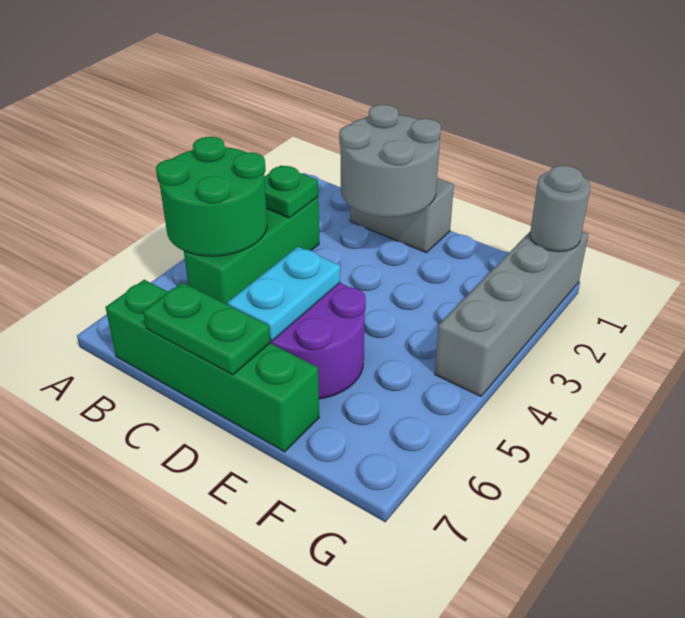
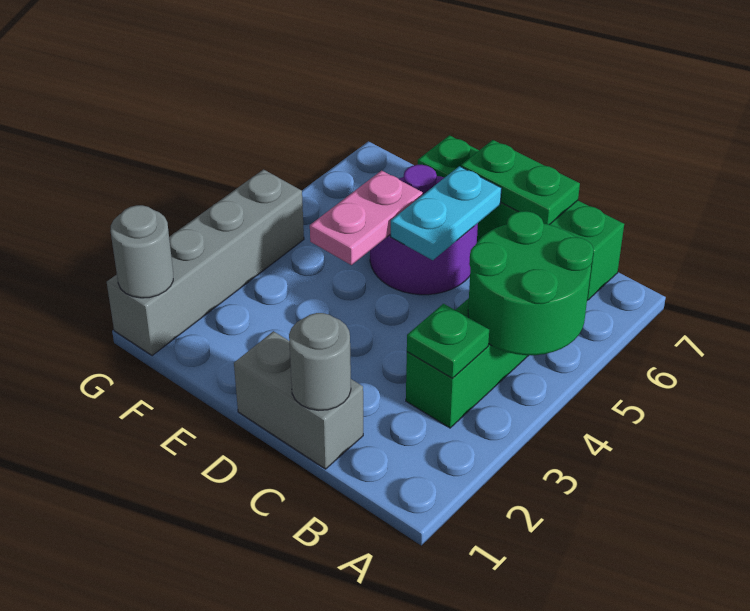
grey round brick C1:D2 level 2 -> grey round brick C1 level 2
none -> pink plate E4:E5 level 2

